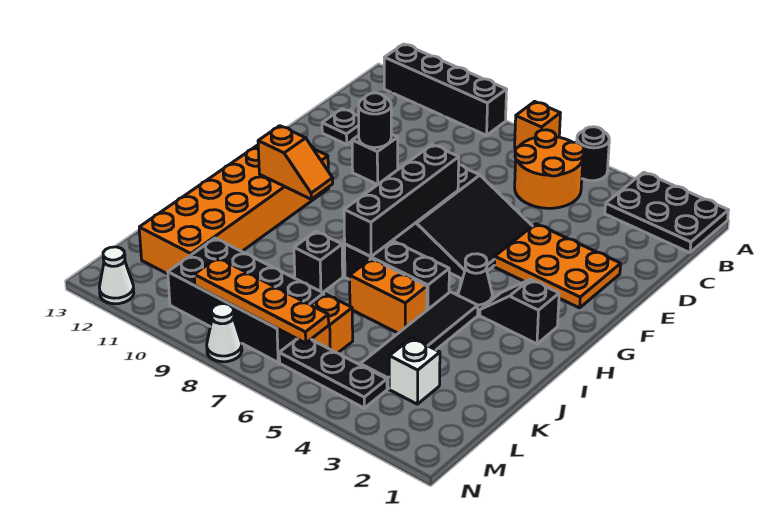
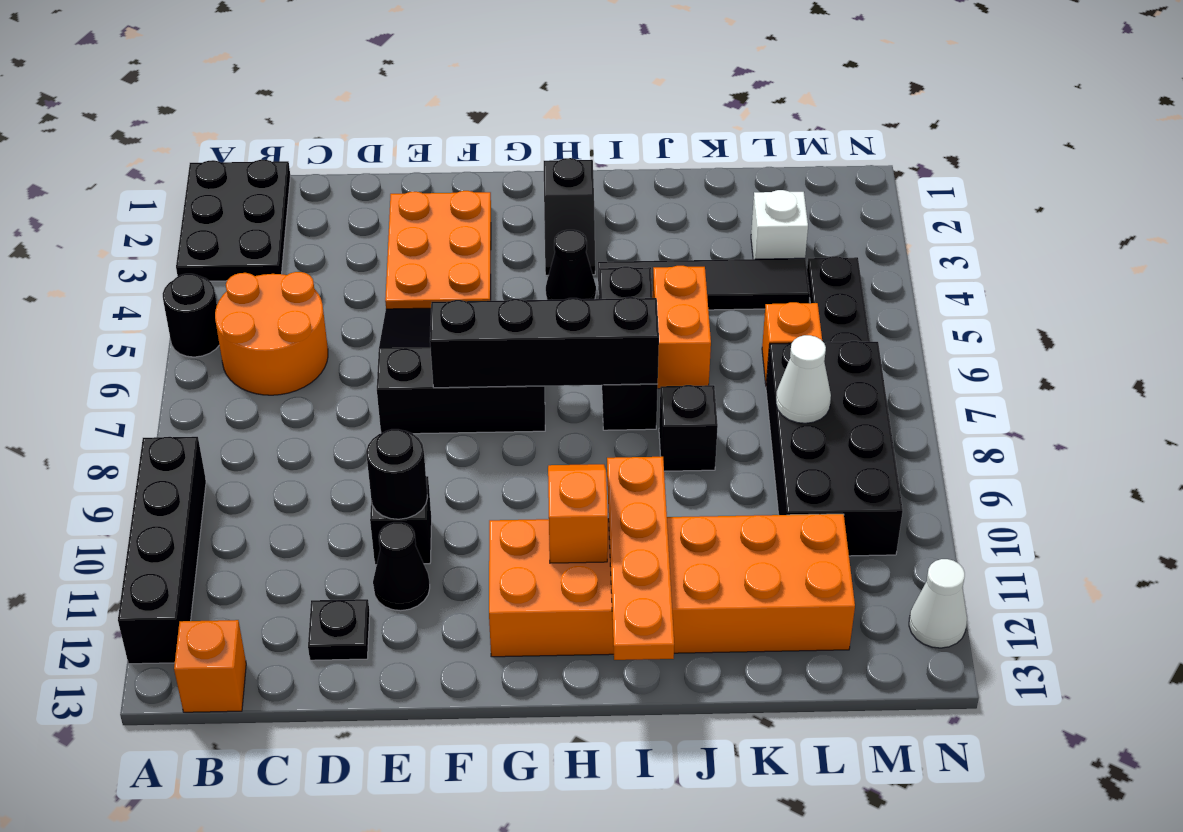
orange brick A7 level 1 -> orange brick B13 level 1
none -> black cone E11 level 1
orange plate M6:M9 level 2 -> orange plate I10:I13 level 2
white cone N8 level 1 -> white cone L8 level 2

